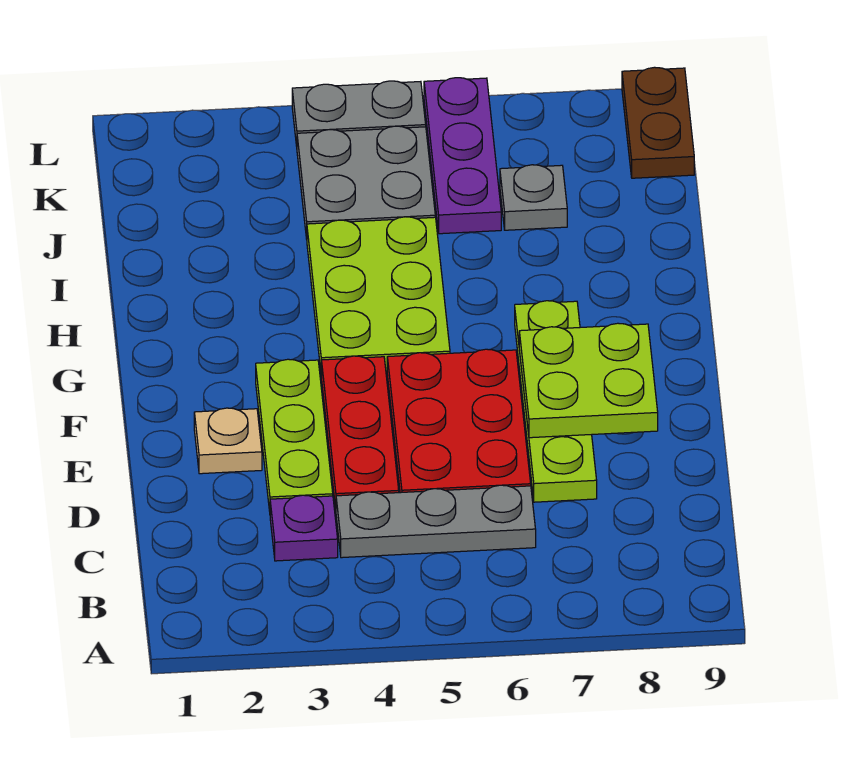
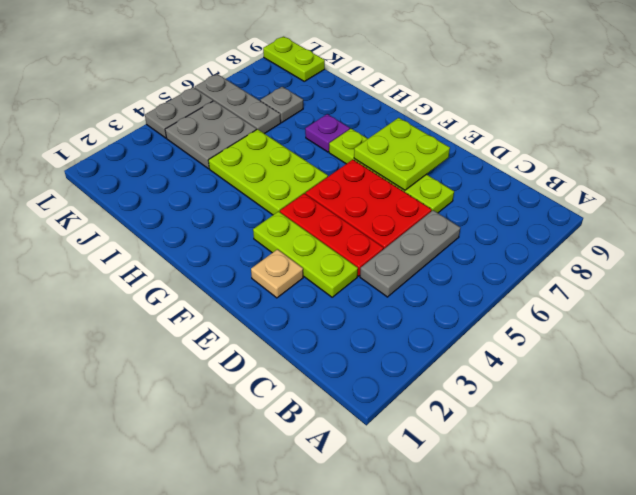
purple plate C3 level 1 -> purple plate H7 level 1
purple plate J6:L6 level 1 -> grey plate J6:L6 level 1
brown plate K9:L9 level 1 -> lime plate K9:L9 level 1

